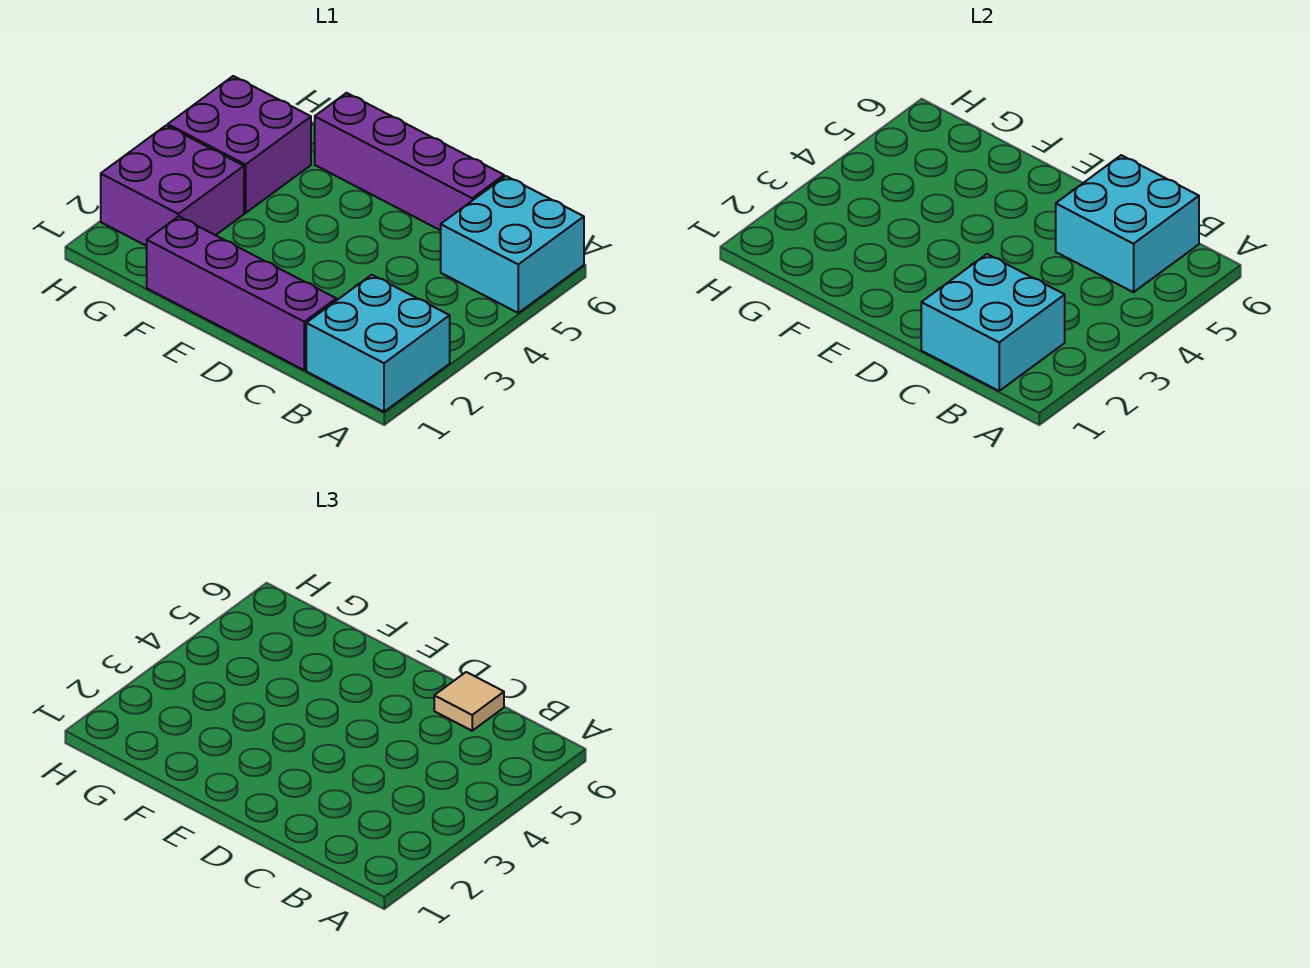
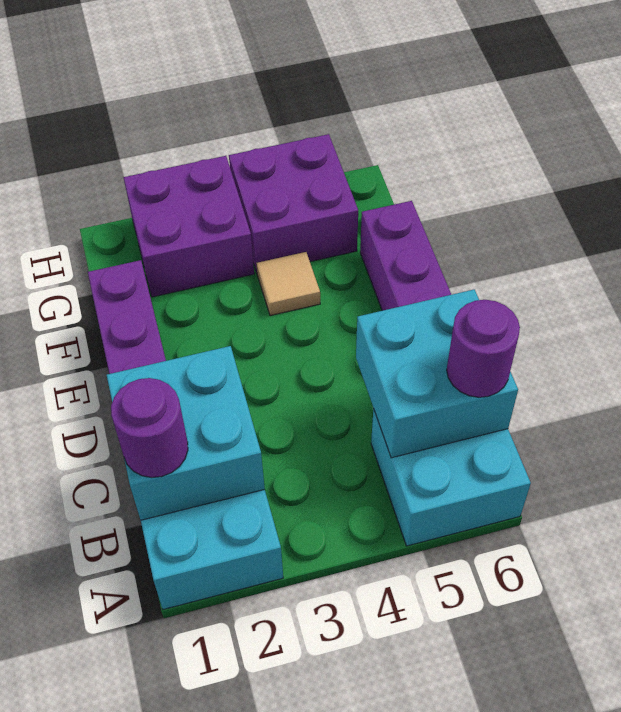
none -> purple round brick B1 level 3
none -> purple round brick B6 level 3
tan tile C6 level 3 -> tan tile F4 level 1

